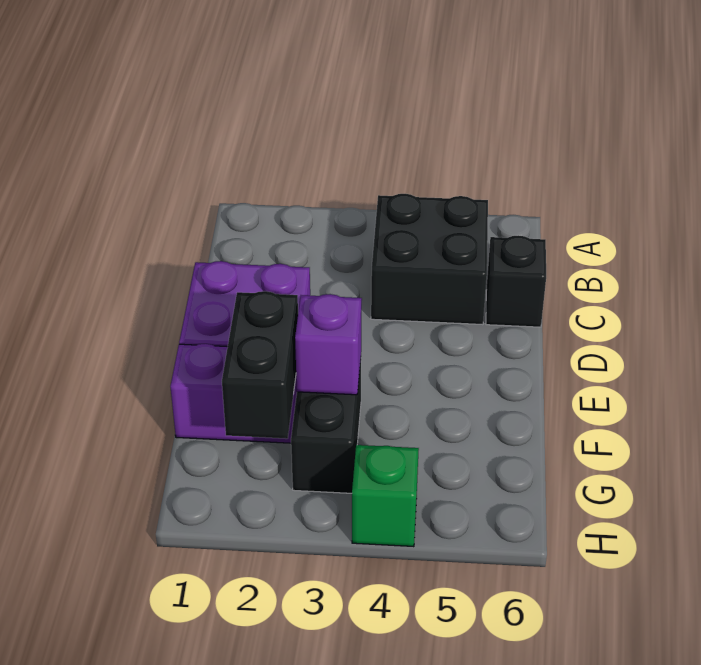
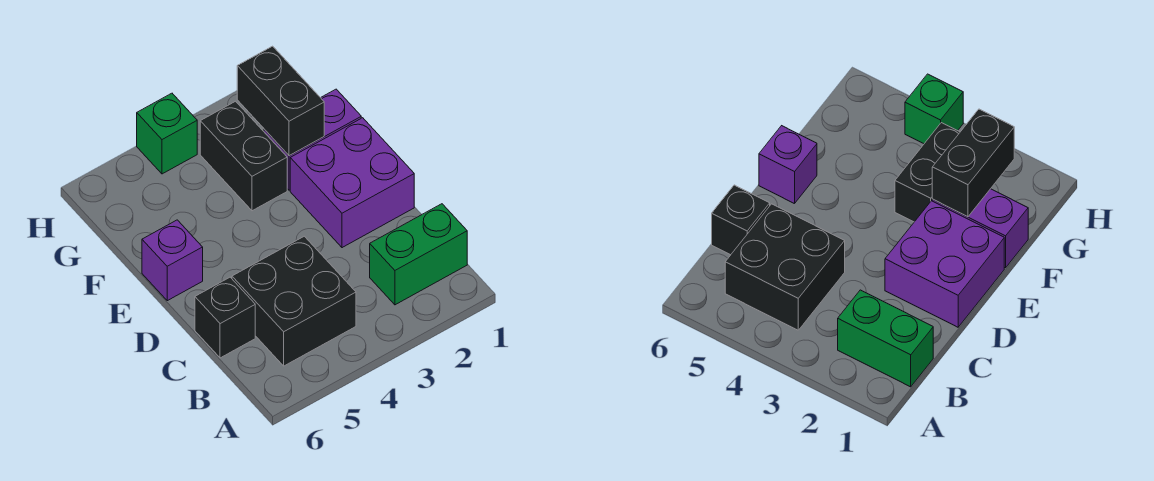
none -> green brick B1:B2 level 1
purple brick F3 level 2 -> purple brick E6 level 1

